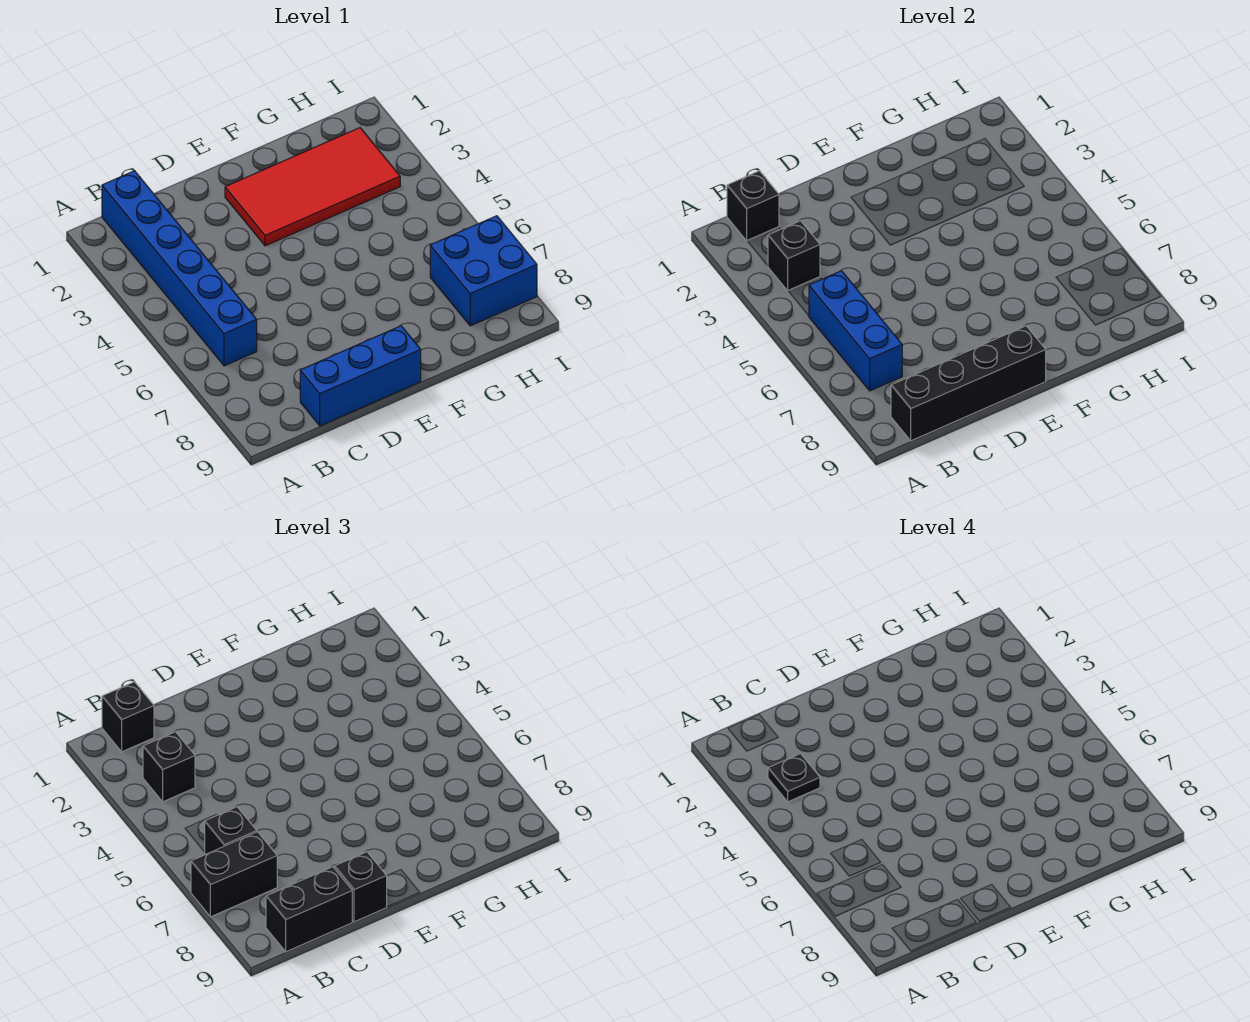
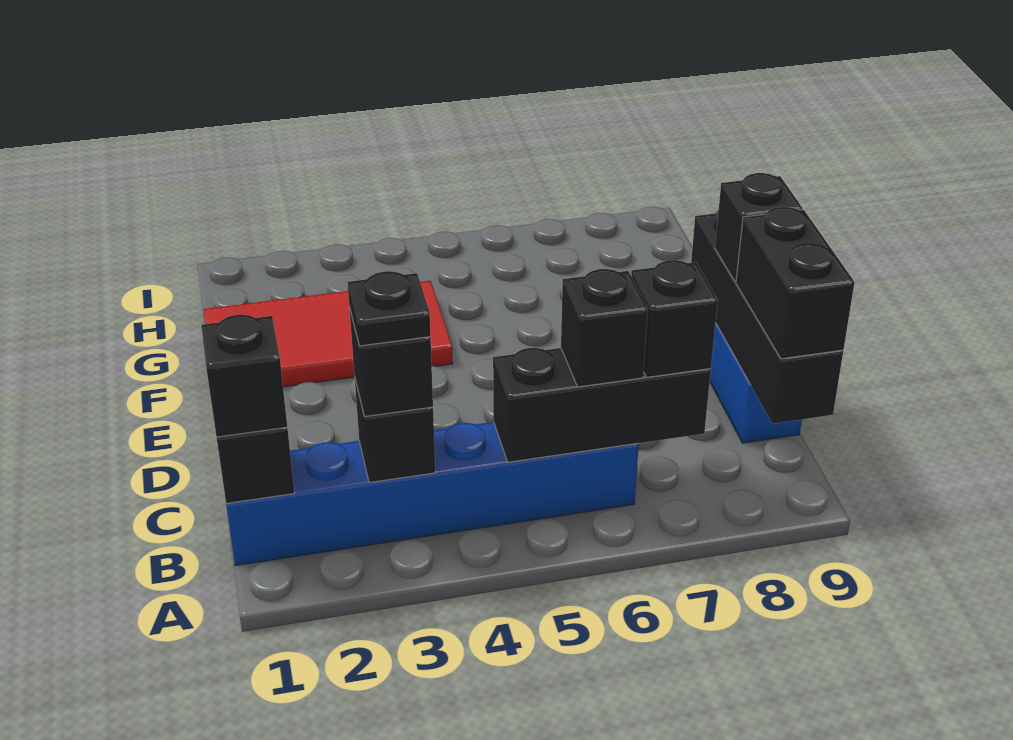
black brick A7:B7 level 3 -> black brick B7 level 3
blue brick B5:B7 level 2 -> black brick B5:B7 level 2
red tile E2:H3 level 1 -> red tile F1:G4 level 1
blue brick H7:I8 level 1 -> none

